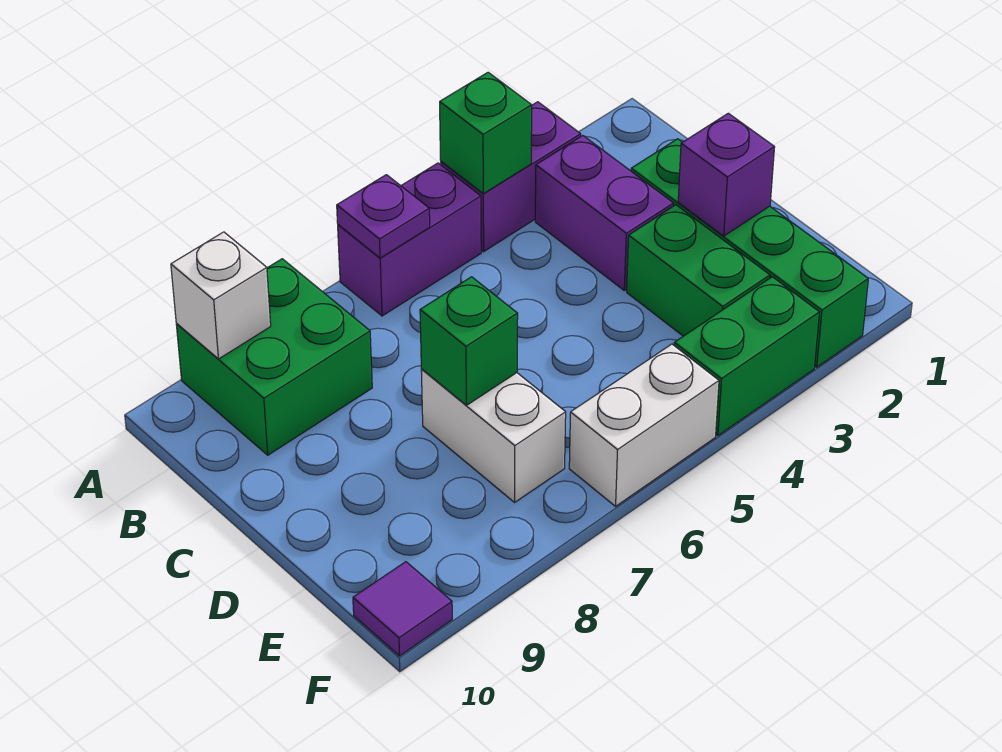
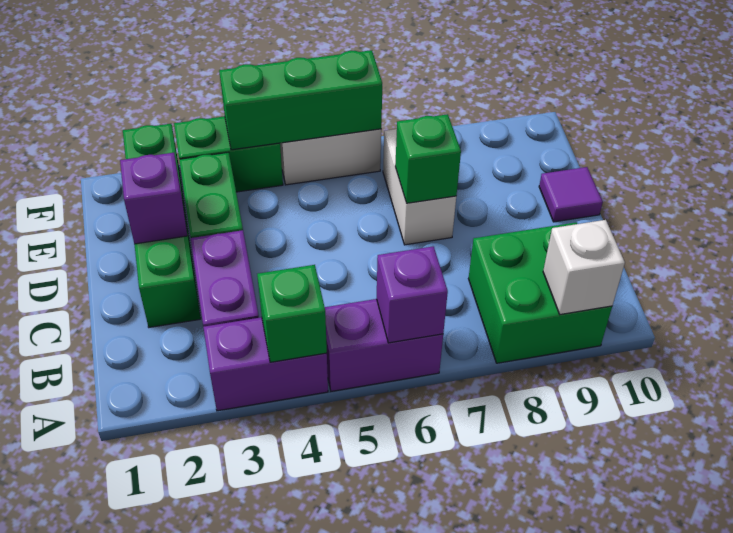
purple plate A6 level 2 -> purple brick A6 level 2
none -> green brick F4:F6 level 2
purple tile F10 level 1 -> purple tile D10 level 1

